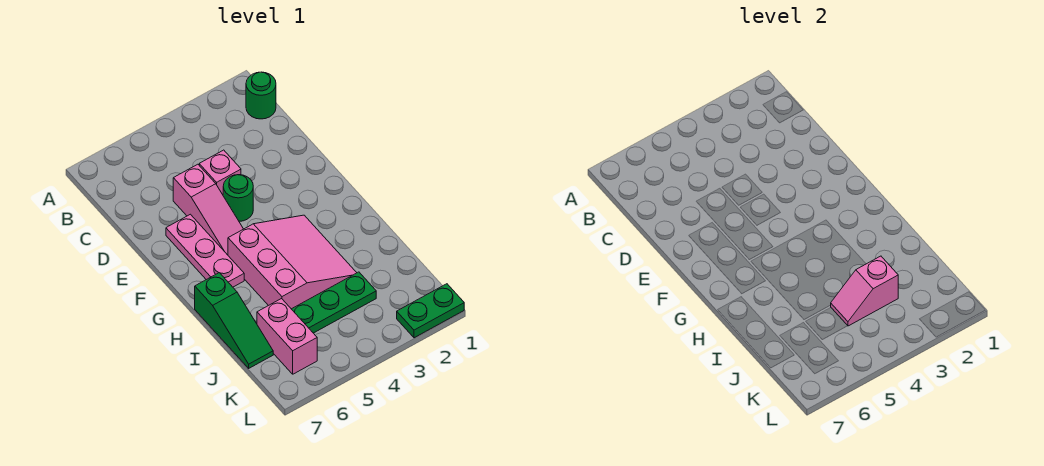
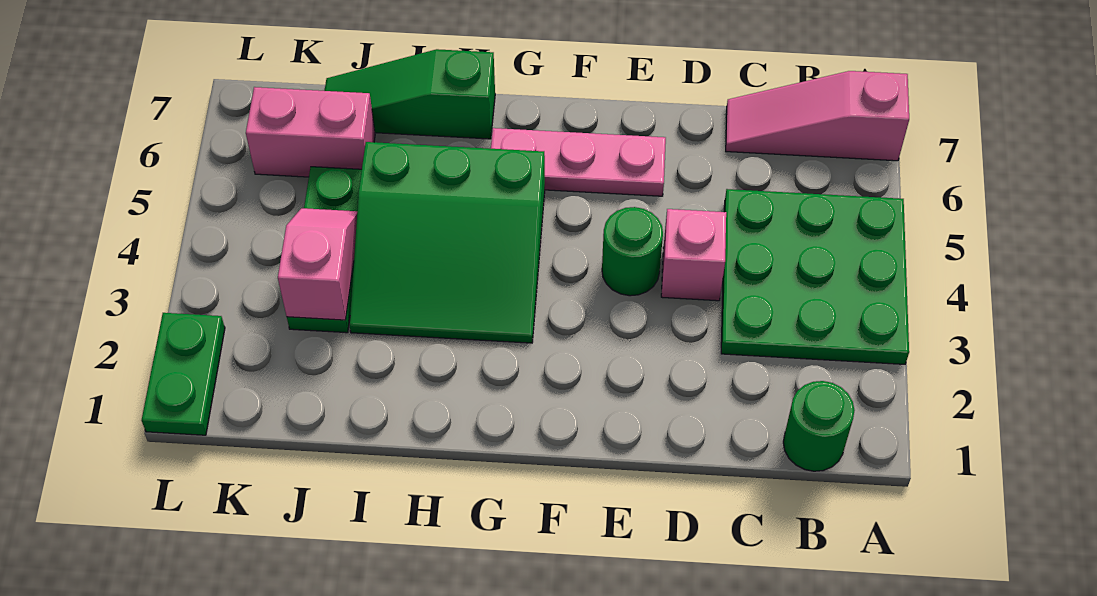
none -> green plate A3:C5 level 1
pink slope D5:F5 level 1 top D -> pink slope A7:C7 level 1 top A
pink slope G3:I5 level 1 top 5 -> green slope G3:I5 level 1 top 5

